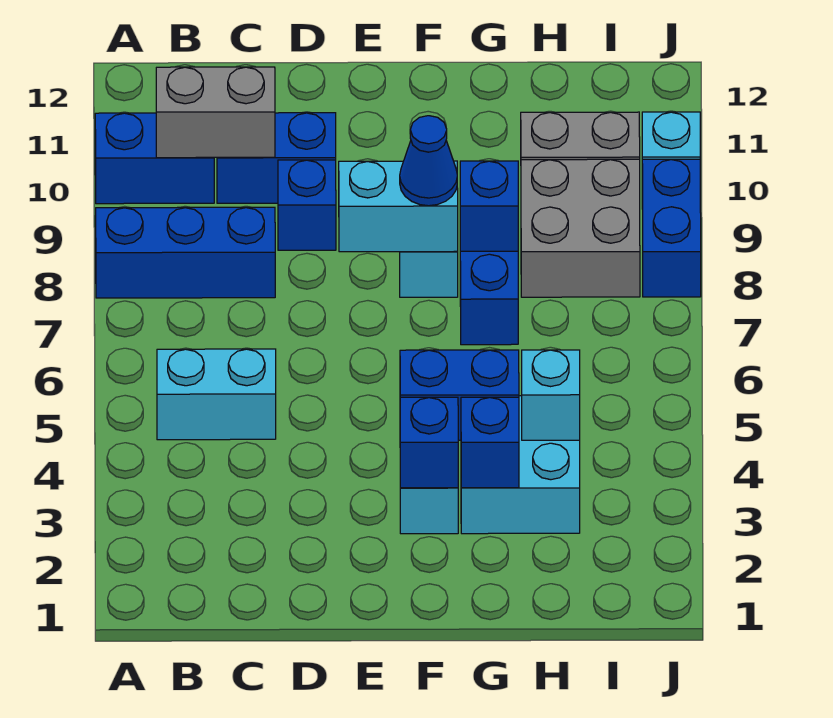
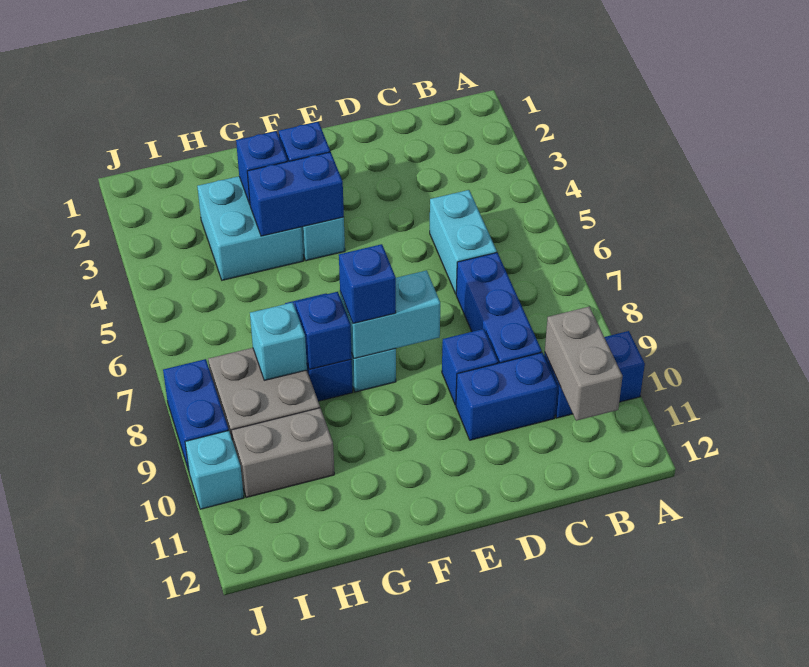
blue brick A8:C8 level 1 -> blue brick C7:C9 level 1
cyan brick B5:C5 level 1 -> cyan brick C5:C6 level 1
grey brick B10:C10 level 2 -> grey brick B10:B11 level 2
blue cone F8 level 3 -> blue brick F8 level 3
cyan brick H4 level 2 -> cyan brick H8 level 2

